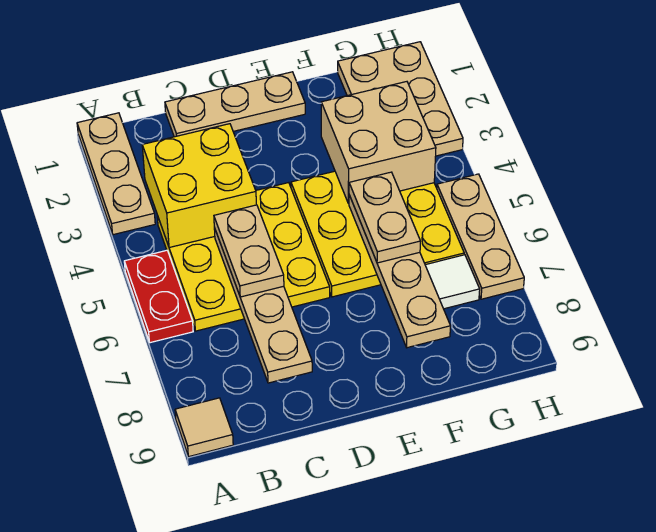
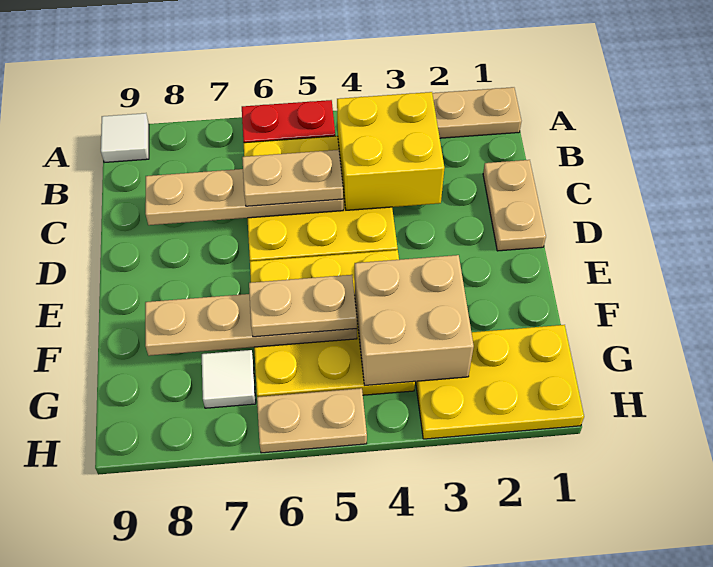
tan tile A9 level 1 -> white tile A9 level 1
tan plate C1:E1 level 1 -> tan plate C1:D1 level 1
tan plate G1:H3 level 1 -> yellow plate G1:H3 level 1
tan plate H5:H7 level 1 -> tan plate H5:H6 level 1

